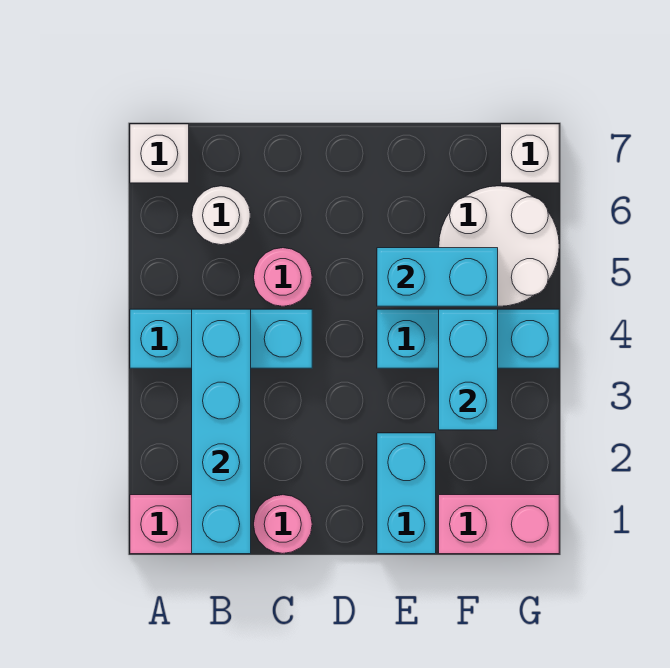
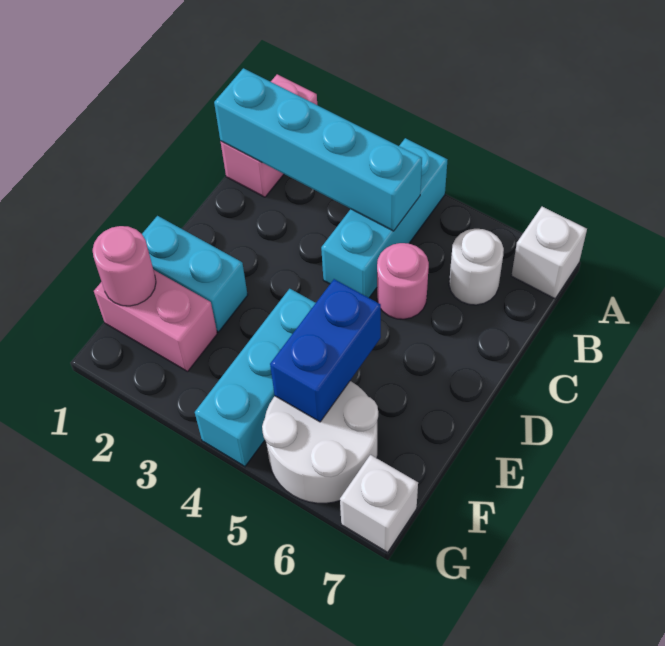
pink round brick C1 level 1 -> pink round brick F1 level 2
cyan brick E5:F5 level 2 -> blue brick E5:F5 level 2
pink brick F1:G1 level 1 -> pink brick F1:F2 level 1
cyan brick F3:F4 level 2 -> none

